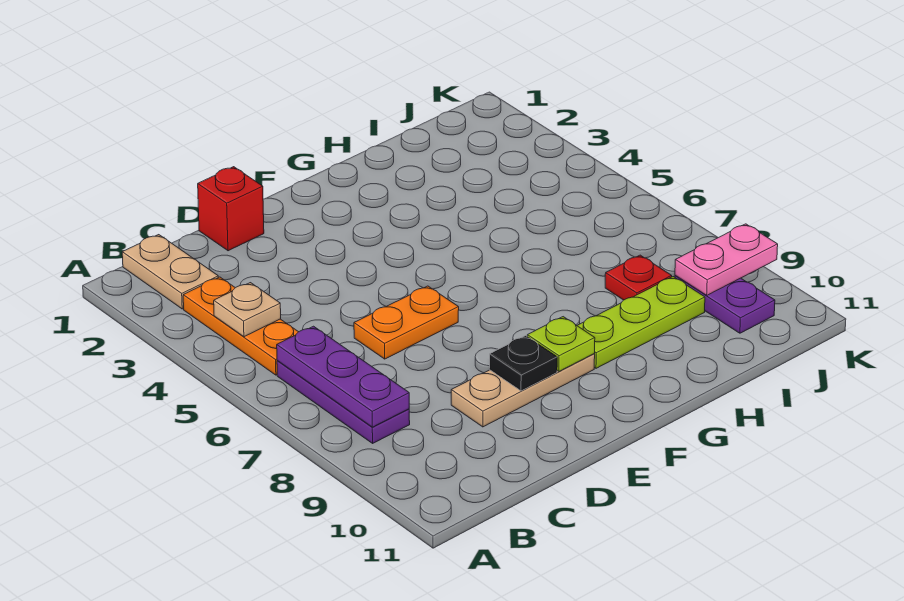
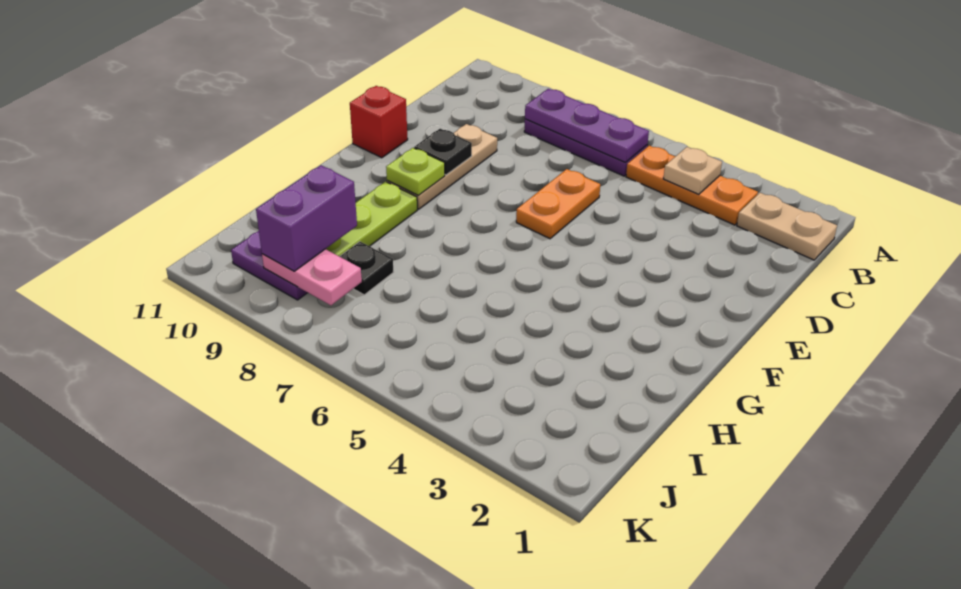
red brick D1 level 1 -> red brick E11 level 1
red plate I8 level 1 -> black plate I8 level 1
none -> purple brick I9:J9 level 3
pink plate J9:K9 level 2 -> pink plate J8:J9 level 2

